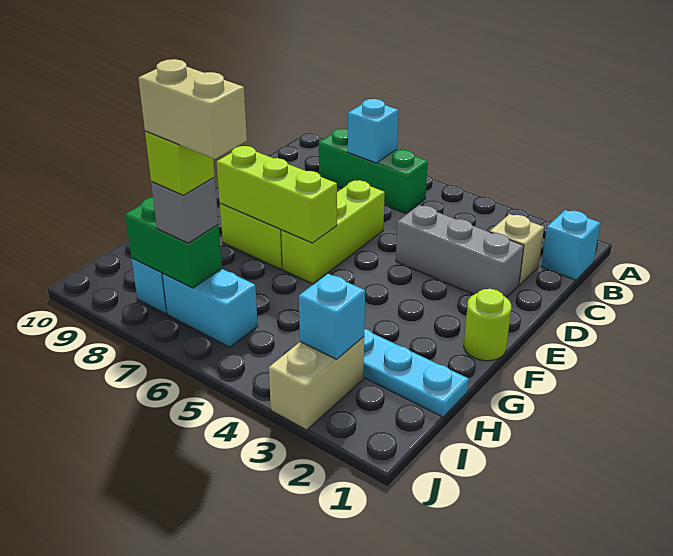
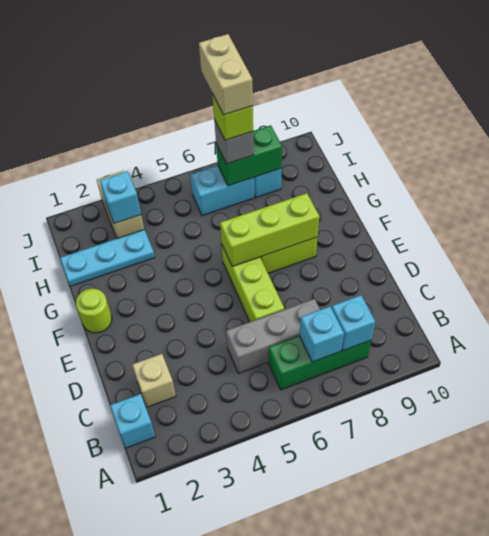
none -> cyan brick B8 level 2
grey brick D2:D4 level 1 -> grey brick C5:C7 level 1
tan brick I6:I7 level 5 -> tan brick I7:J7 level 5

